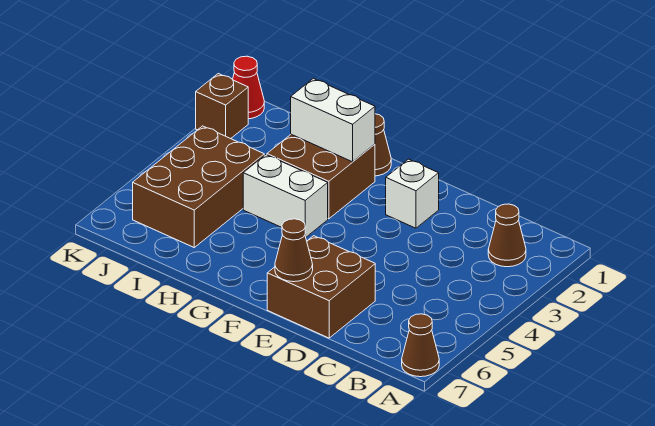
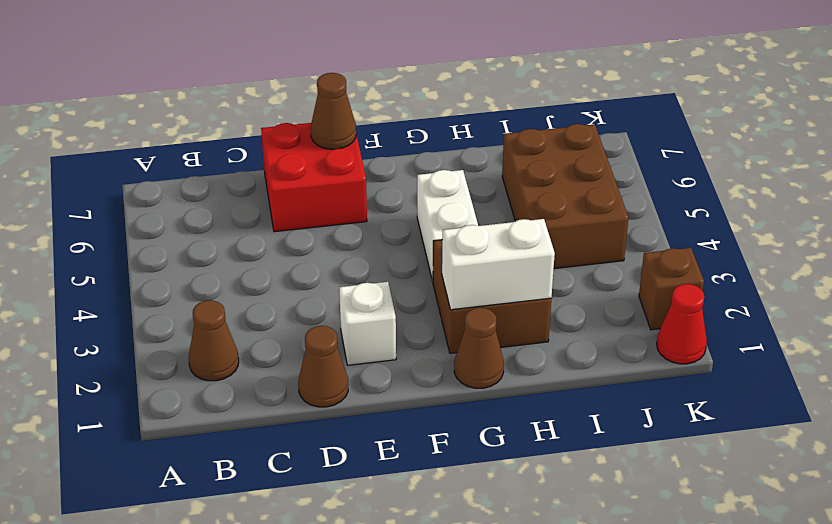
brown cone A7 level 1 -> brown cone D1 level 1
brown brick D6:E7 level 1 -> red brick D6:E7 level 1
white brick G4:H4 level 1 -> white brick G4:G5 level 1

